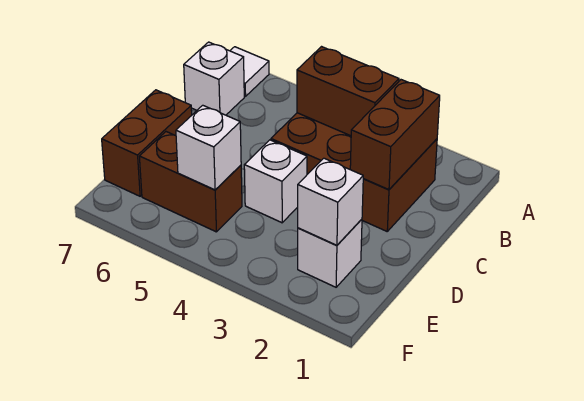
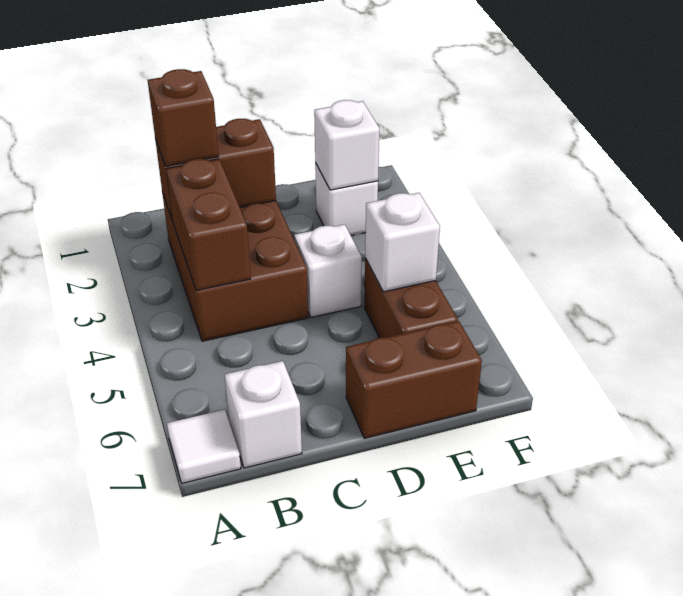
none -> brown brick B2 level 3

